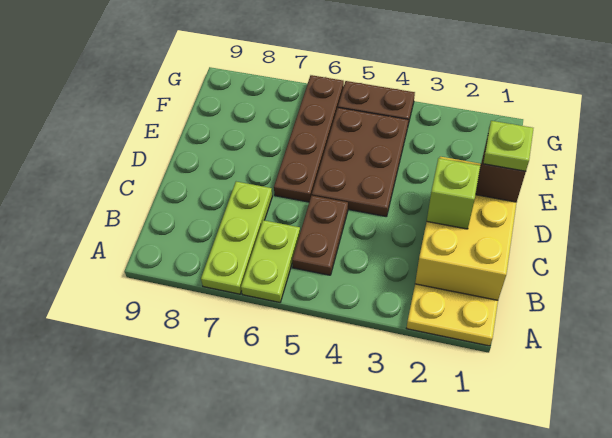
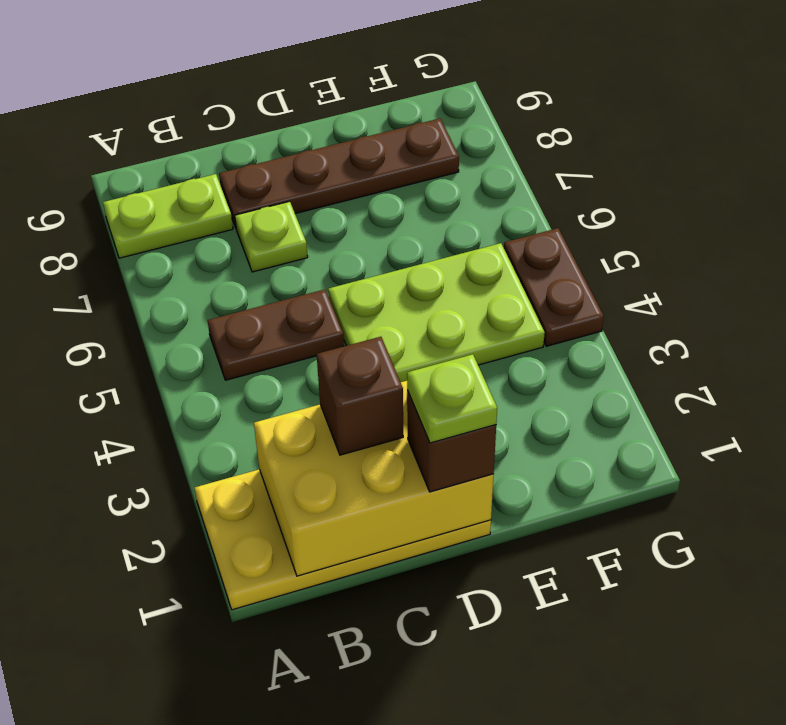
lime plate A6:B6 level 1 -> lime plate A8:B8 level 1
lime plate A7:C7 level 1 -> lime plate C7 level 1
lime brick C2 level 3 -> brown brick C2 level 3
brown plate D4:F5 level 1 -> lime plate D4:F5 level 1
brown plate D6:G6 level 1 -> brown plate C8:F8 level 1

